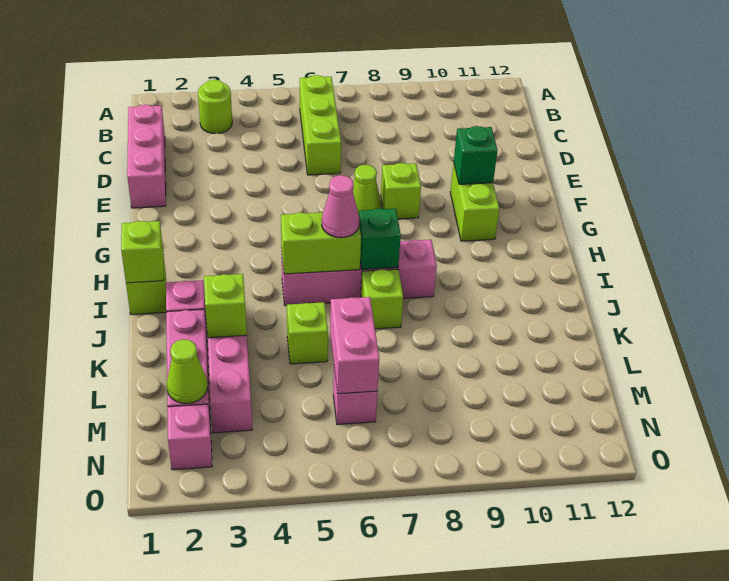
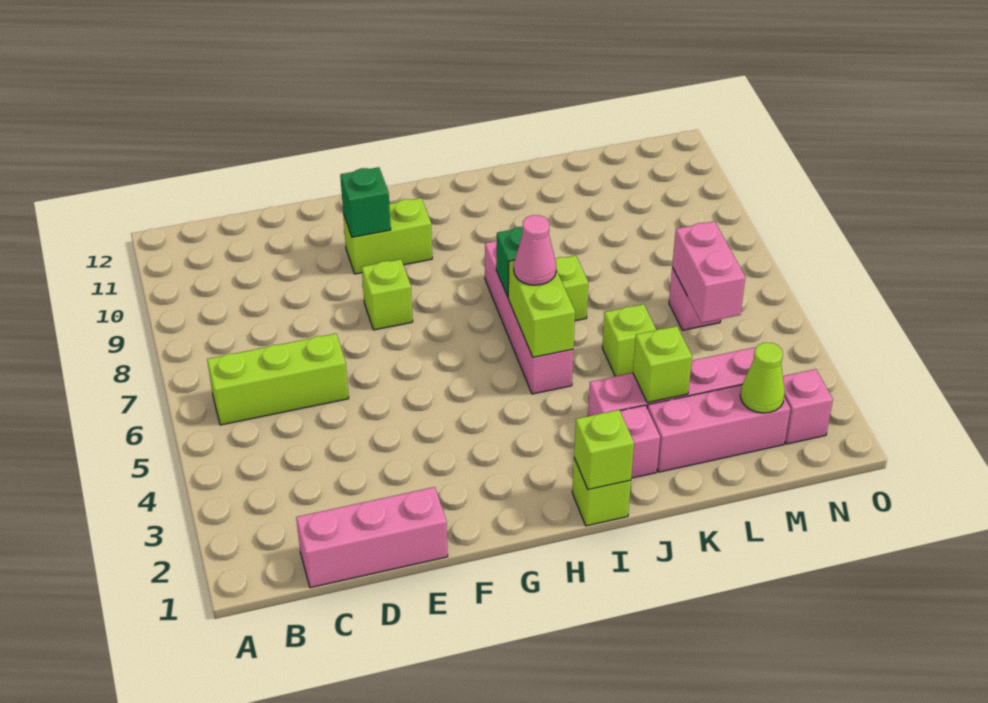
lime round brick B3 level 1 -> none
lime cone F7 level 1 -> none
pink brick L6:M6 level 2 -> pink brick M5:M6 level 2

